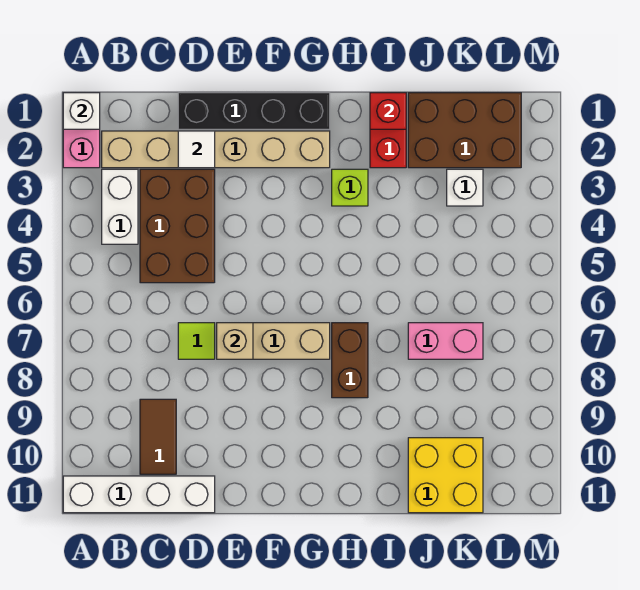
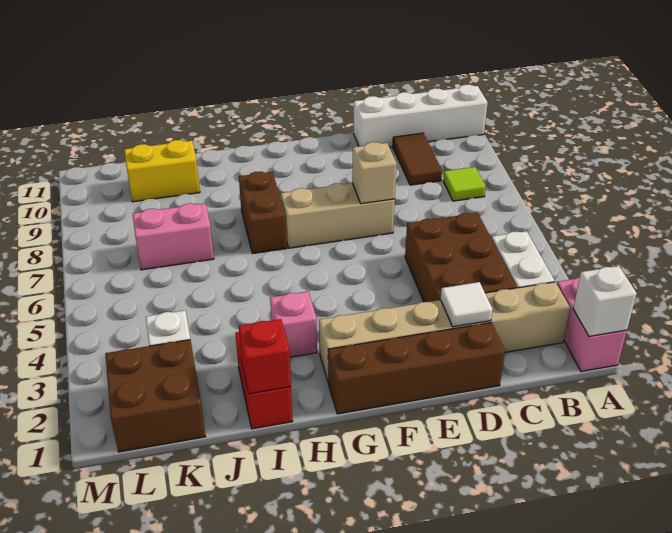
black brick D1:G1 level 1 -> brown brick D1:G1 level 1
lime tile D7 level 1 -> lime tile B8 level 1
lime brick H3 level 1 -> pink brick H3 level 1
brown brick J1:L2 level 1 -> brown brick K1:L2 level 1
yellow brick J10:K11 level 1 -> yellow brick J10:K10 level 1

